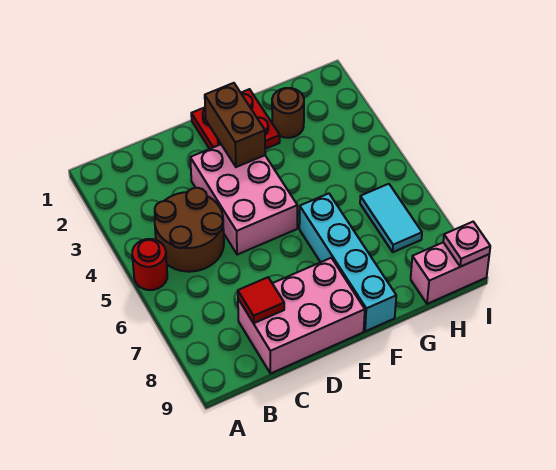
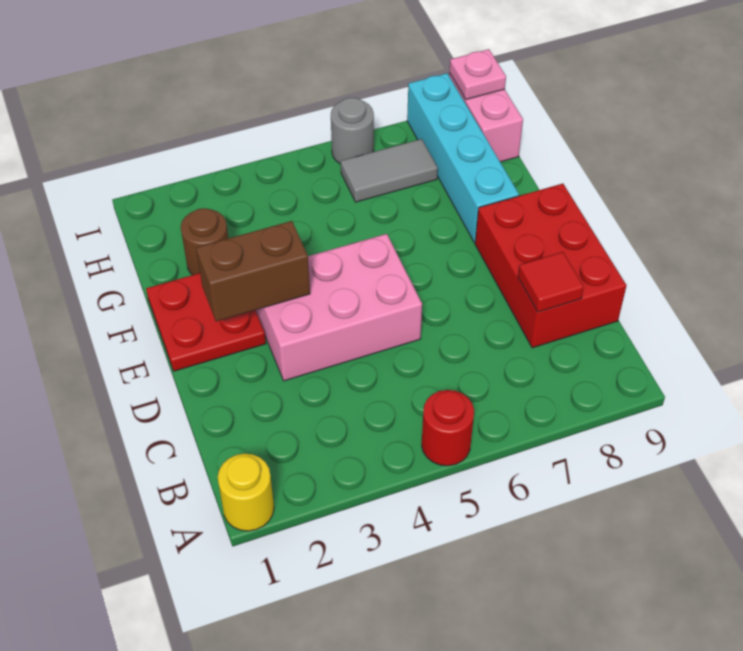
none -> yellow round brick A1 level 1
brown round brick B4:C5 level 1 -> none
pink brick C8:E9 level 1 -> red brick C8:E9 level 1
cyan brick F6:F9 level 1 -> cyan brick F8:I8 level 1
cyan tile H6:H7 level 1 -> grey tile H6:H7 level 1
none -> grey round brick I6 level 1

